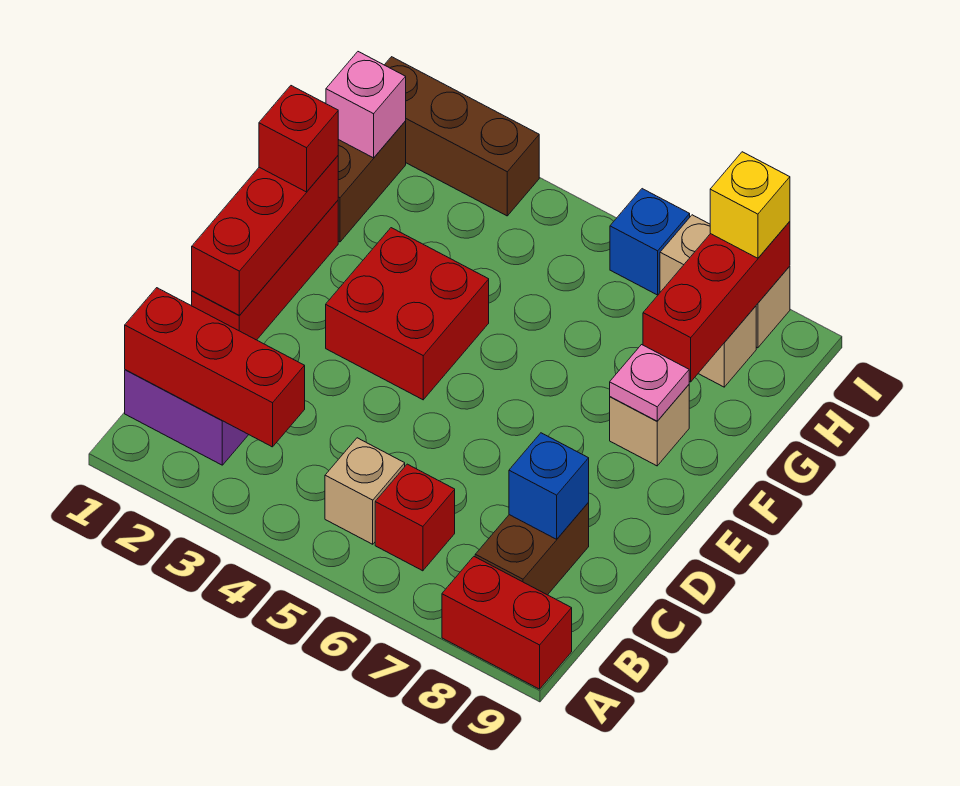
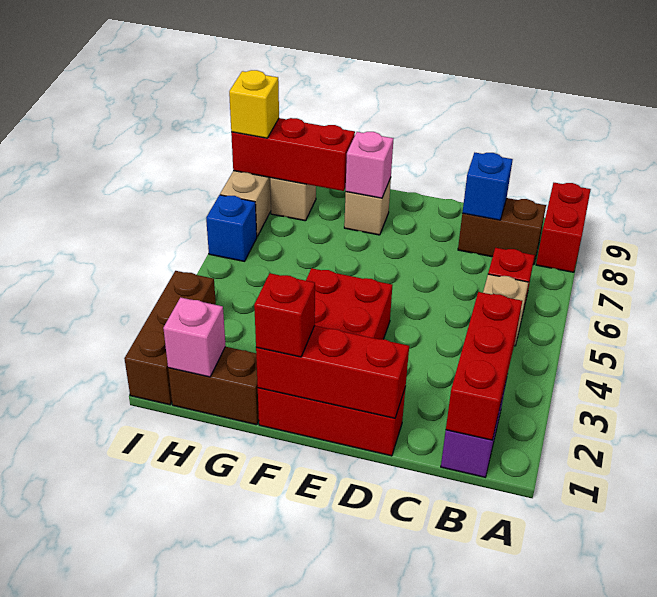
pink plate F8 level 2 -> pink brick F8 level 2

